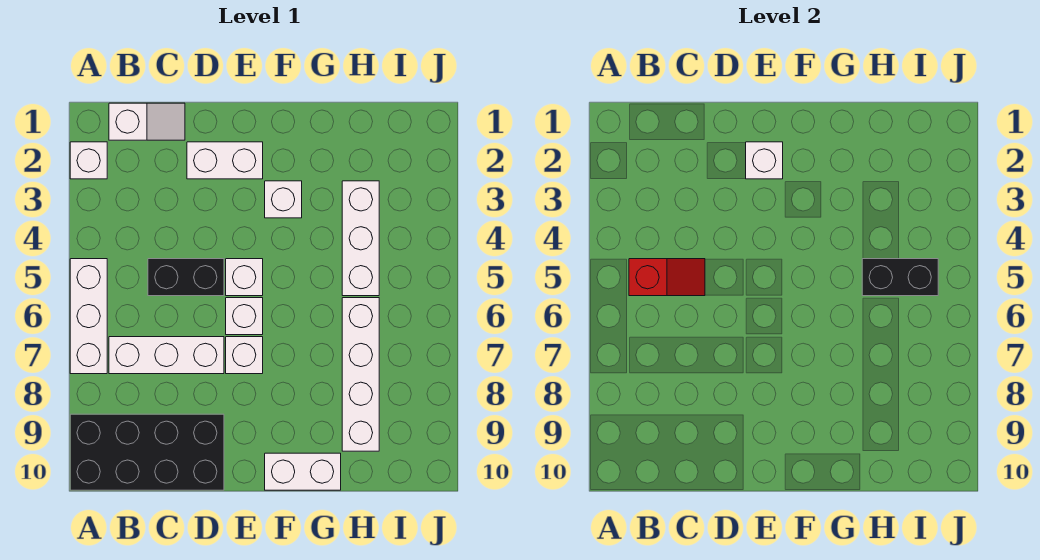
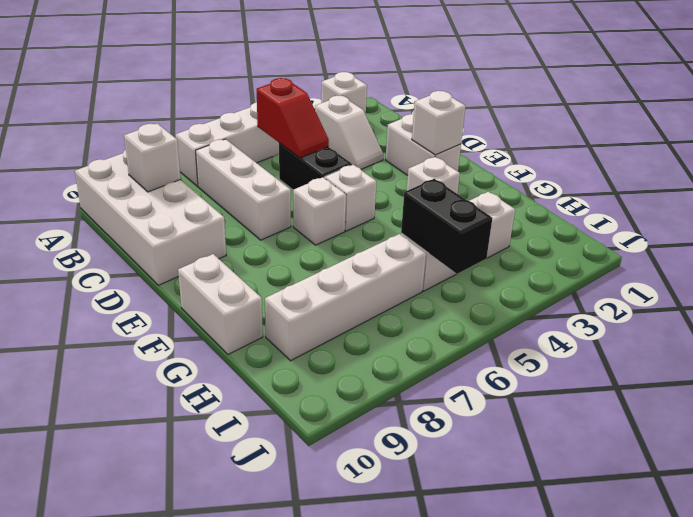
black brick A9:D10 level 1 -> white brick A9:D10 level 1
white slope B1:C1 level 1 top B -> white slope B3:C3 level 1 top B
white brick E7 level 1 -> white brick B9 level 2

